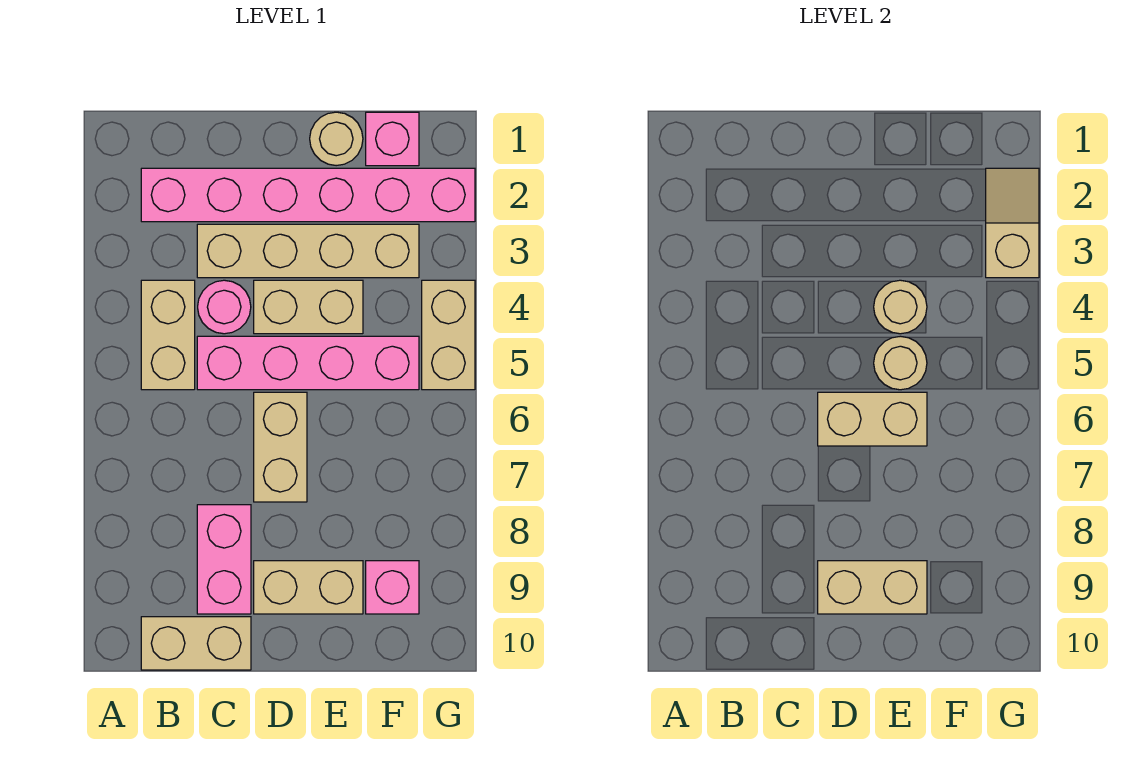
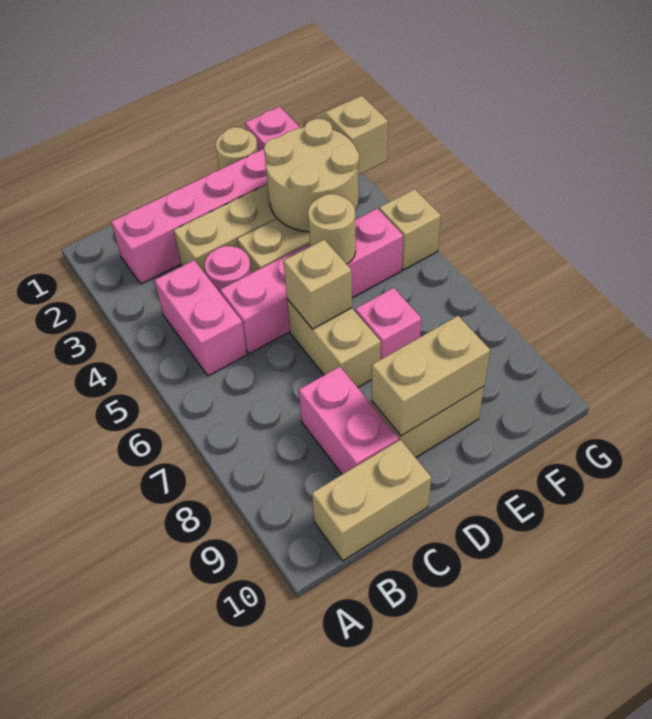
tan brick B4:B5 level 1 -> pink brick B4:B5 level 1
tan brick D6:E6 level 2 -> tan brick D6 level 2
tan round brick E4 level 2 -> tan round brick E3:F4 level 2
pink brick F9 level 1 -> pink brick E7 level 1
tan brick G4:G5 level 1 -> tan brick G5 level 1

